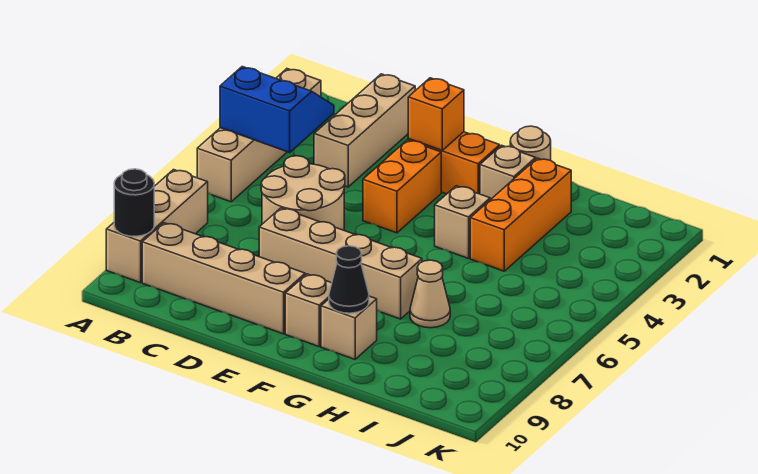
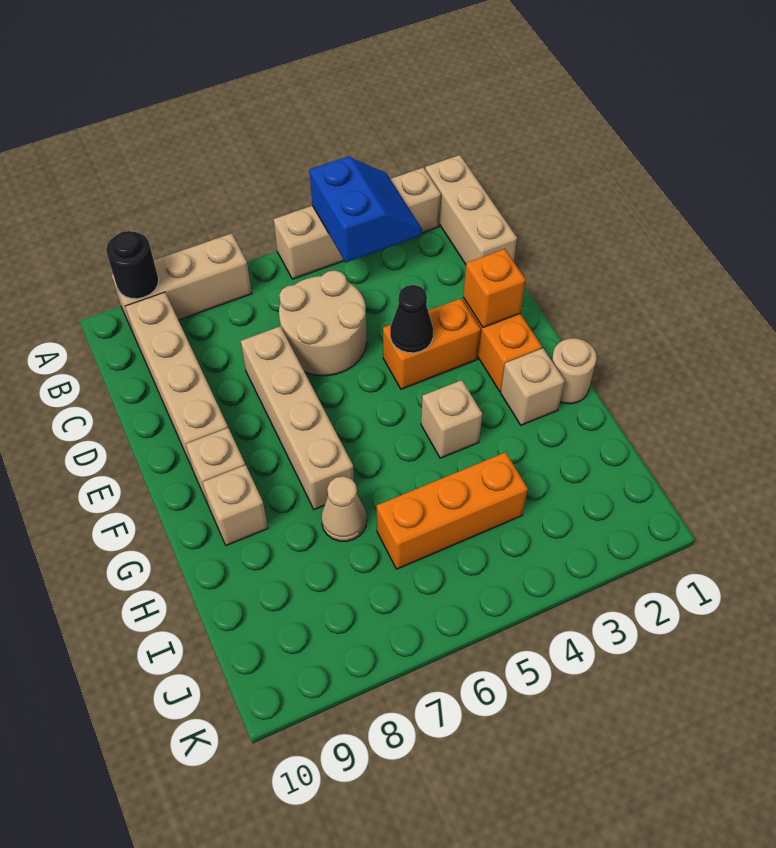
tan brick C1:C3 level 1 -> tan brick A1:C1 level 1
black cone G9 level 2 -> black cone E4 level 2
orange brick H2:H4 level 1 -> orange brick I4:I6 level 1

